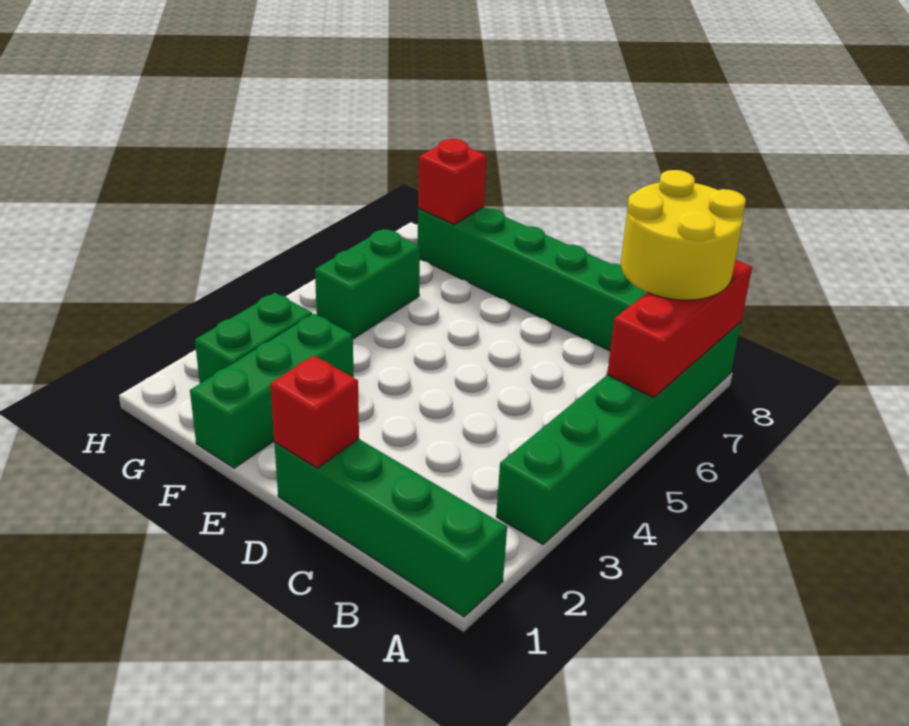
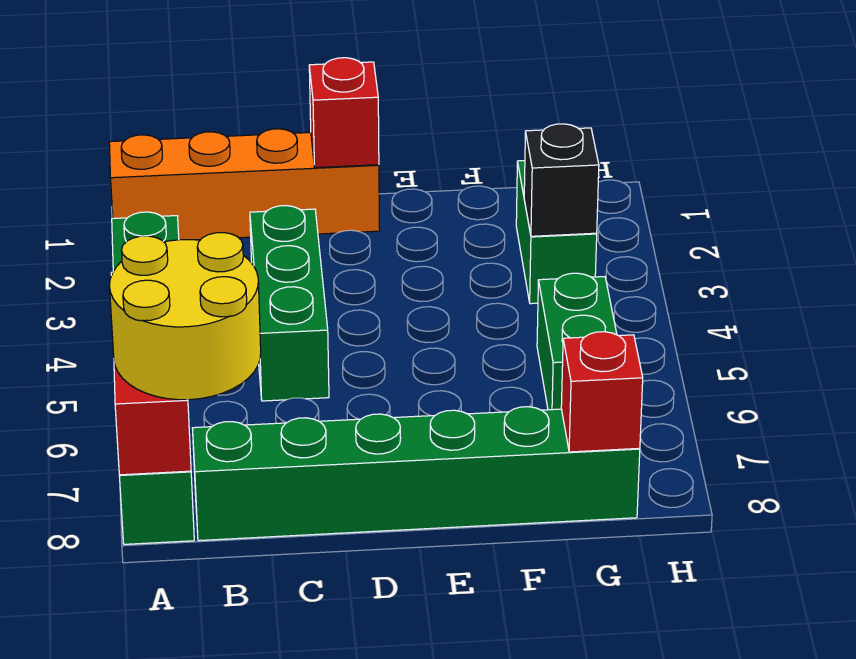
green brick A1:D1 level 1 -> orange brick A1:D1 level 1
green brick F1:F3 level 1 -> green brick C3:C5 level 1
none -> black brick G3 level 2

